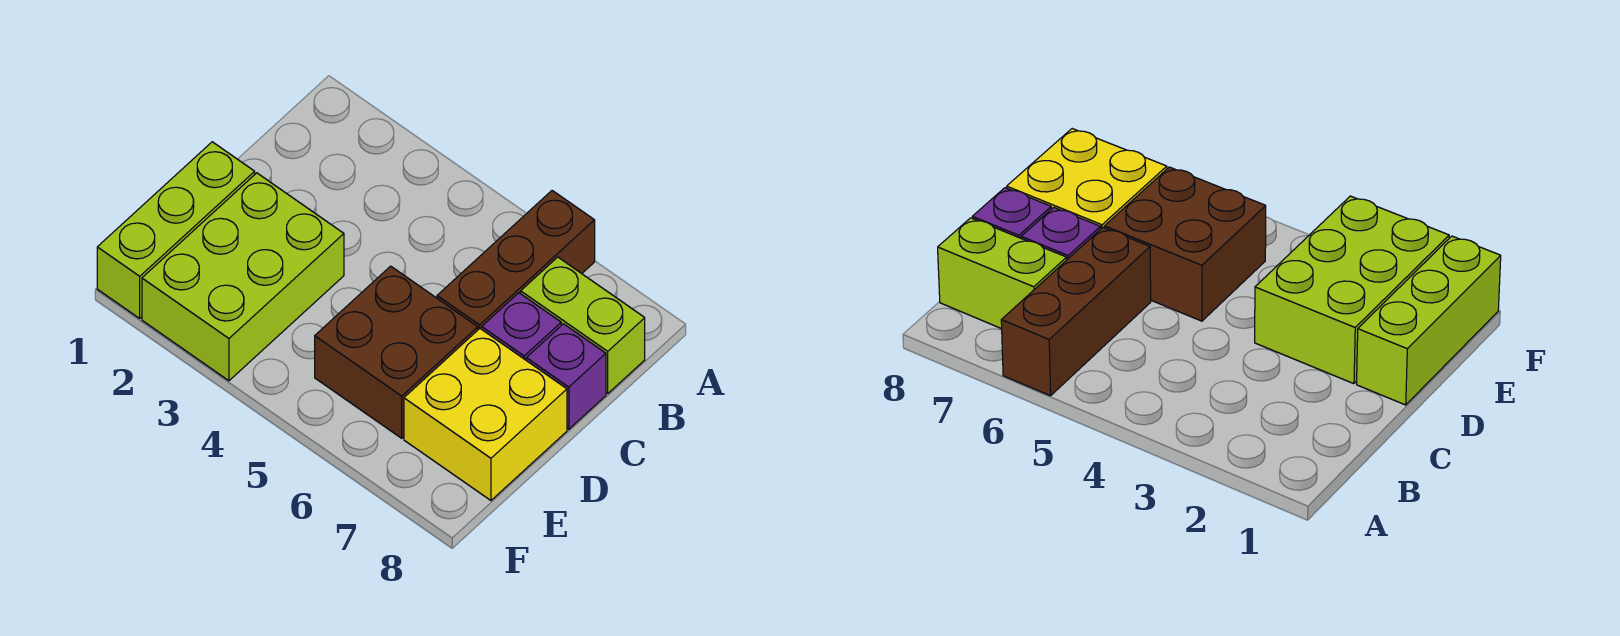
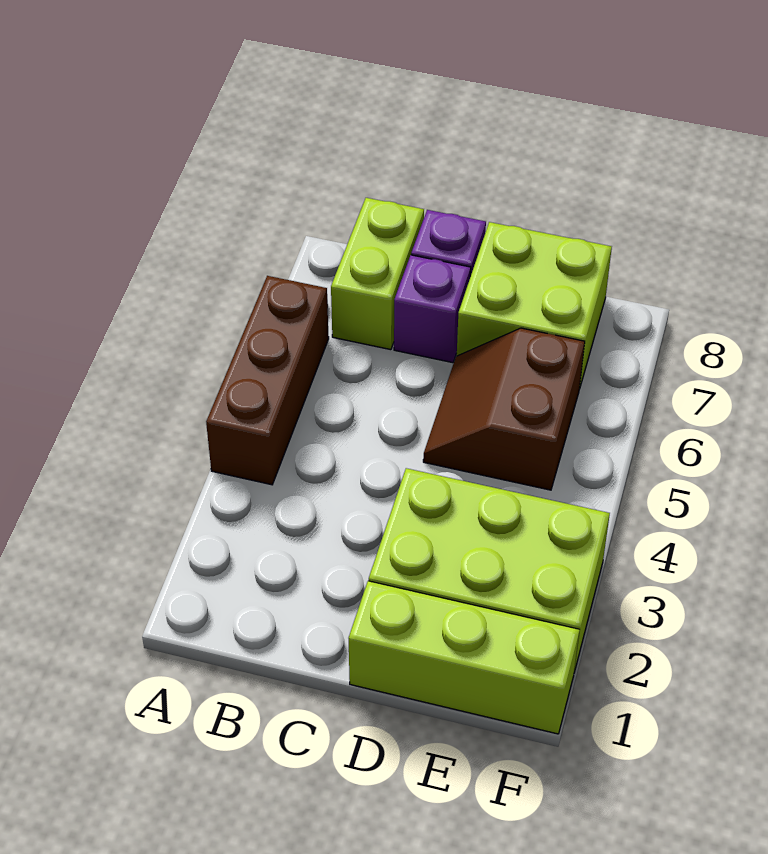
brown brick A6:C6 level 1 -> brown brick A4:A6 level 1
brown brick D5:E6 level 1 -> brown slope D5:E6 level 1 top E
yellow brick D7:E8 level 1 -> lime brick D7:E8 level 1

